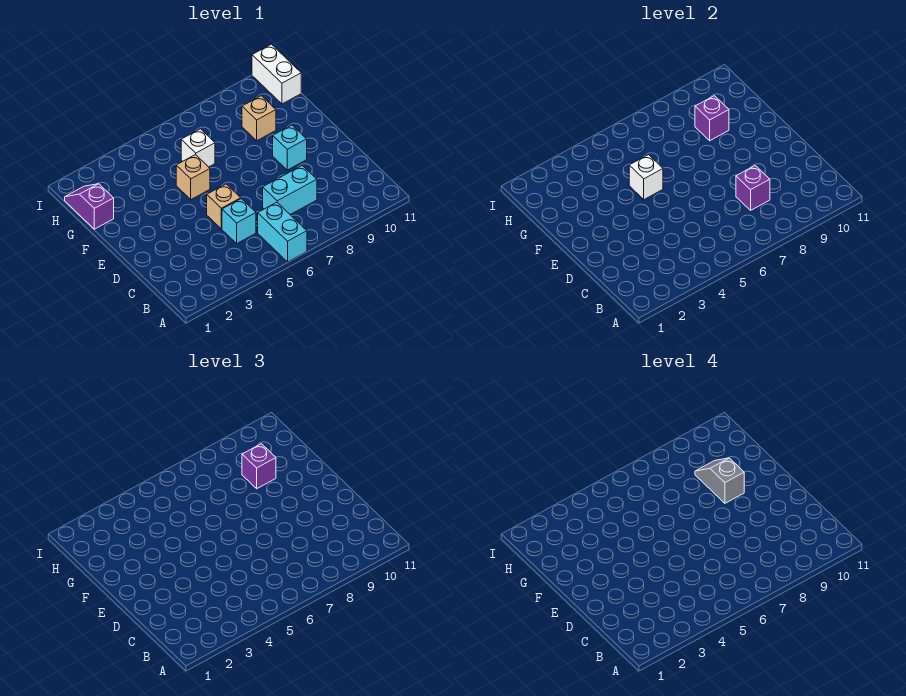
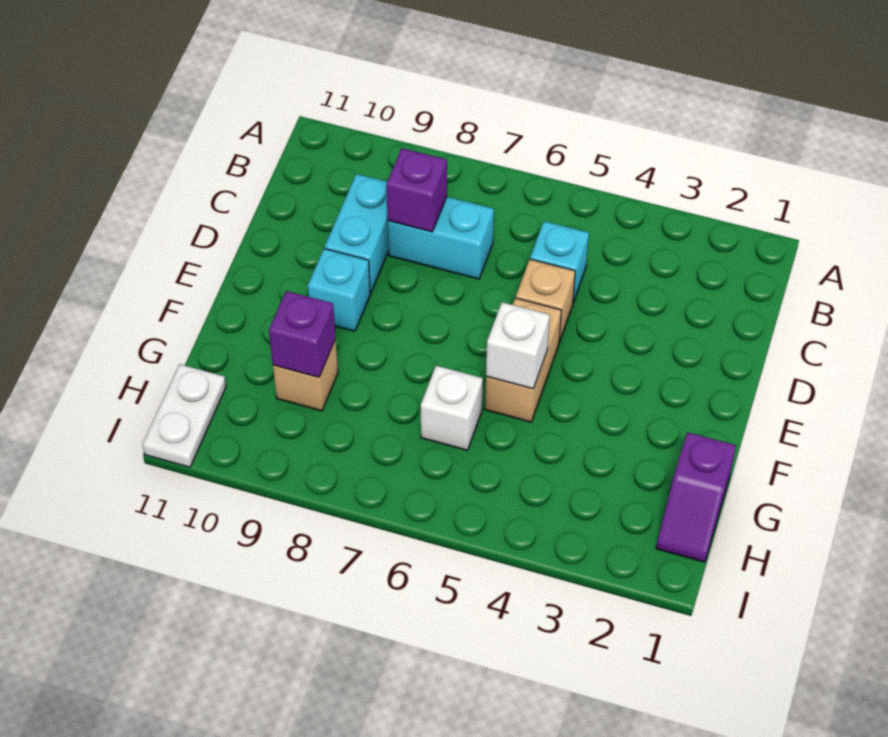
cyan brick A6:B6 level 1 -> cyan brick C9:D9 level 1
tan brick F5 level 1 -> tan brick E5:F5 level 1
grey slope F9:G9 level 4 top F -> none
purple brick G9 level 3 -> none
white brick H11:I11 level 1 -> white plate H11:I11 level 1

